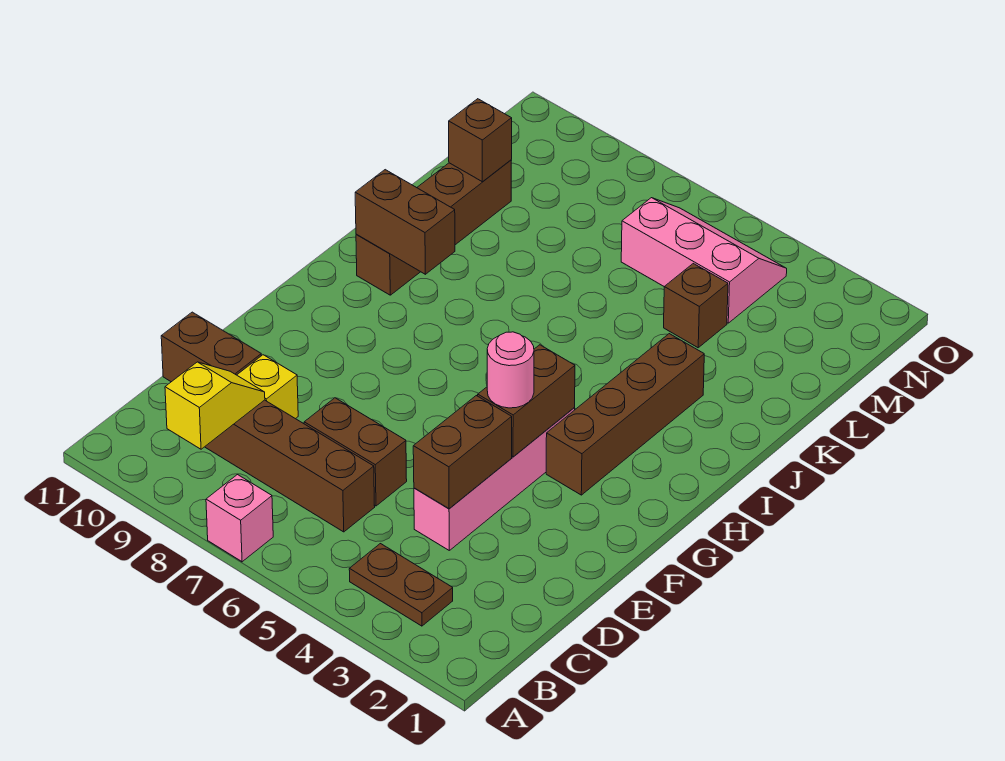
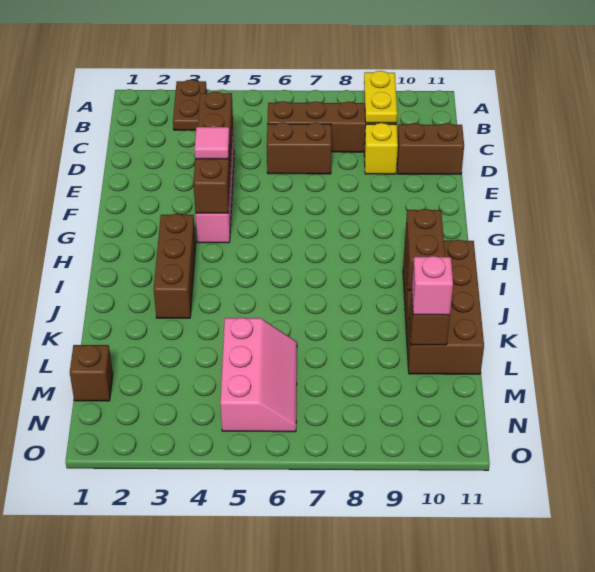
pink brick A7 level 1 -> pink brick L10 level 3
brown plate B3:B4 level 1 -> brown plate A3:B3 level 1
yellow slope B9:C9 level 2 top B -> yellow plate B9:C9 level 2
pink round brick F4 level 3 -> pink tile F4 level 3
brown brick G3:J3 level 1 -> brown brick H3:J3 level 1
brown brick I9:I10 level 2 -> brown brick I10:J10 level 2
brown brick I10:L10 level 1 -> brown brick I10:L11 level 1
brown brick L4 level 1 -> brown brick M1 level 1
pink slope M4:N6 level 1 top M -> pink slope L5:N6 level 1 top 5

